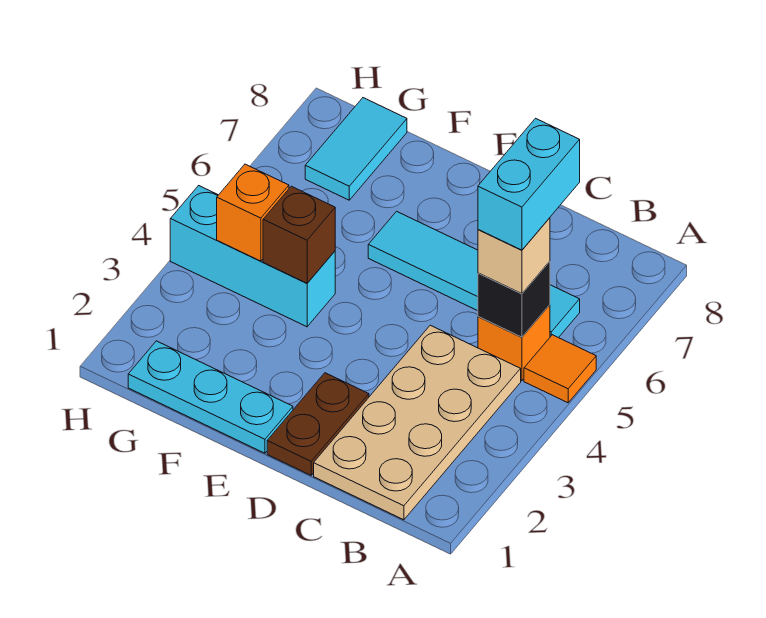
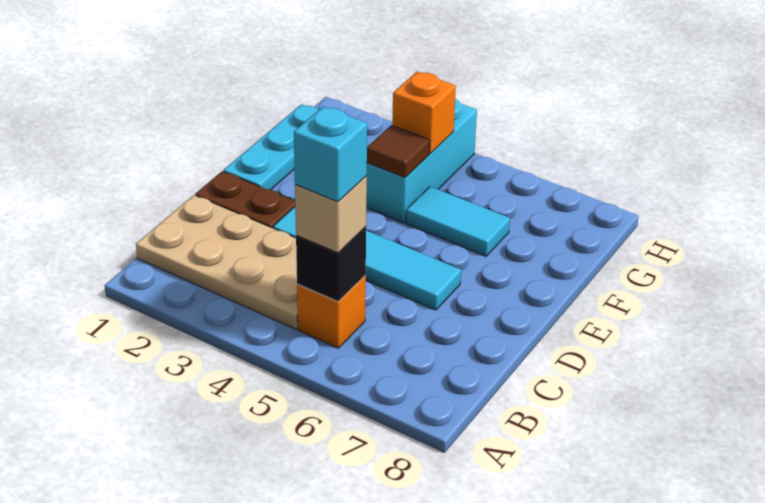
orange tile A5 level 1 -> none
cyan brick B5:B6 level 4 -> cyan brick B5 level 4
cyan tile B6:E6 level 1 -> cyan tile D3:D6 level 1
brown brick F4 level 2 -> brown tile F4 level 2
cyan tile G7:G8 level 1 -> cyan tile F5:F6 level 1

